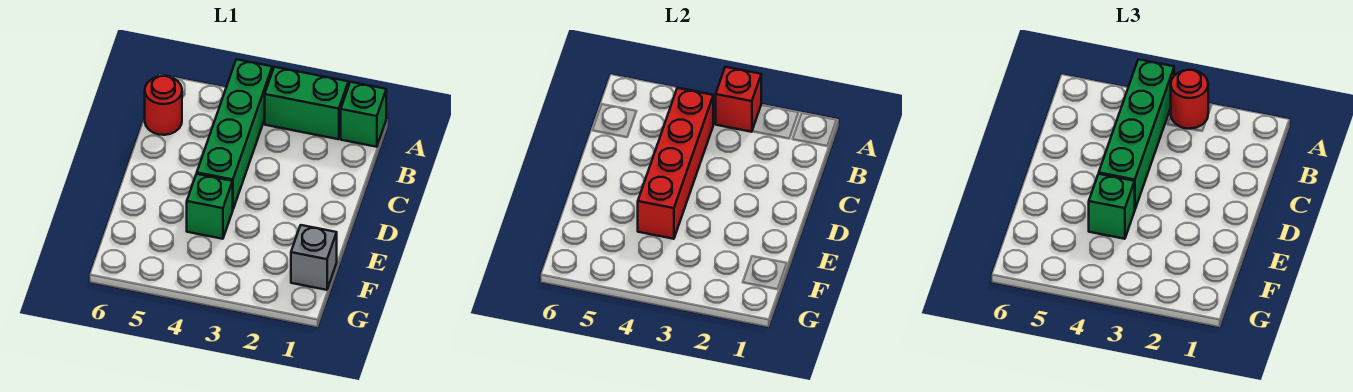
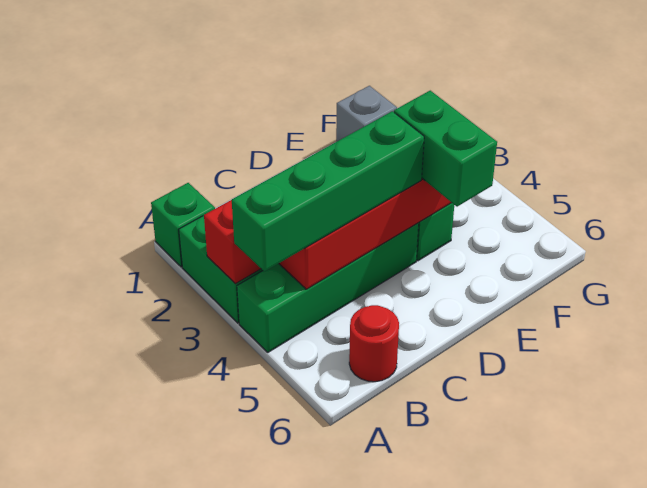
red round brick A3 level 3 -> none
green brick E4 level 3 -> green brick E4:E5 level 3

